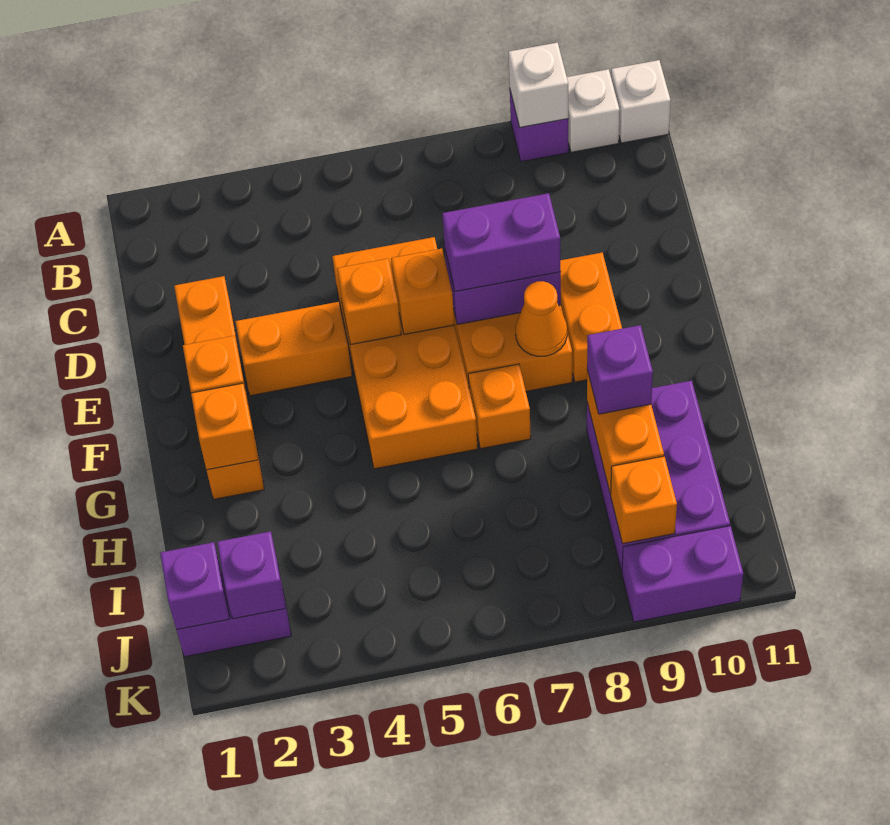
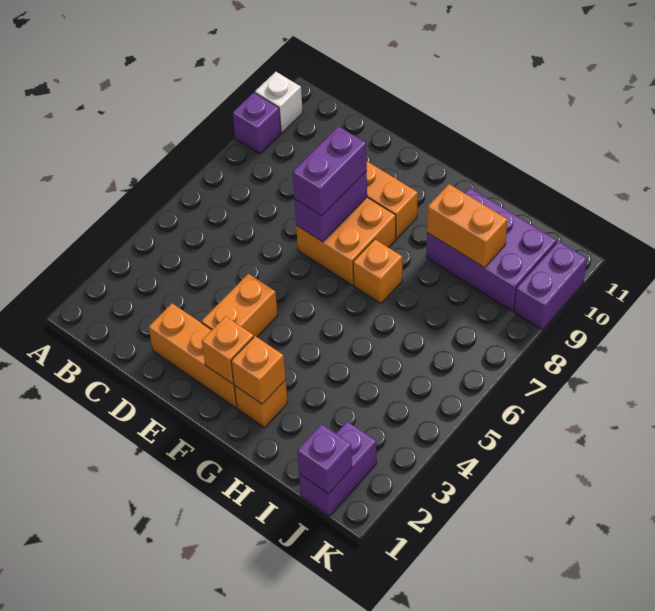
white brick A9 level 2 -> none
white brick A11 level 1 -> none
orange brick D5:G6 level 1 -> none
orange brick E5 level 2 -> none
orange brick E6 level 2 -> none
orange cone F8 level 2 -> none
purple brick H9 level 3 -> none
purple brick J2 level 2 -> none
orange brick J9 level 2 -> none

